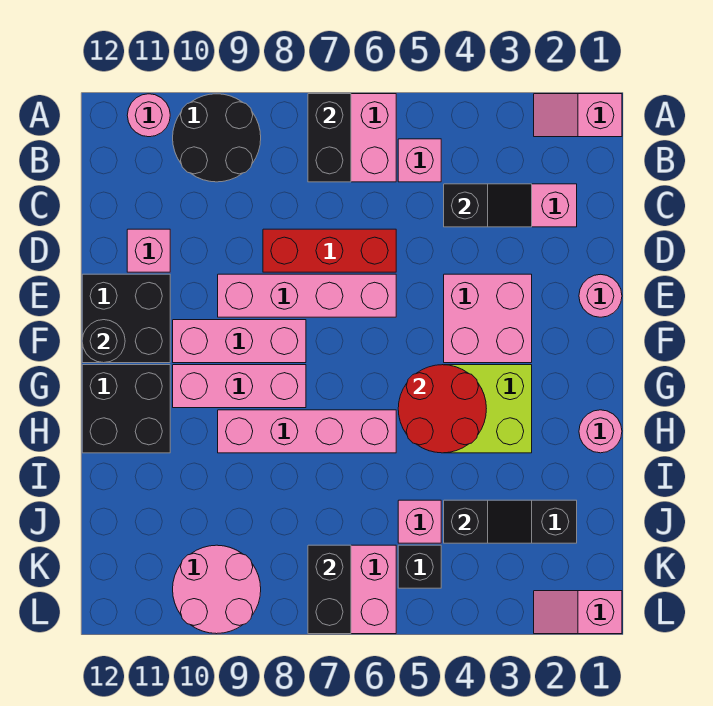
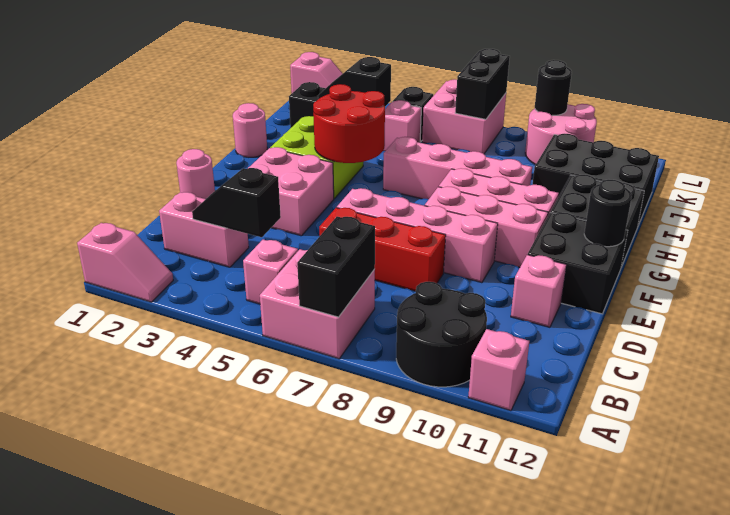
pink round brick A11 level 1 -> pink brick A11 level 1
none -> black brick I10:J12 level 1
none -> black round brick L9 level 2

